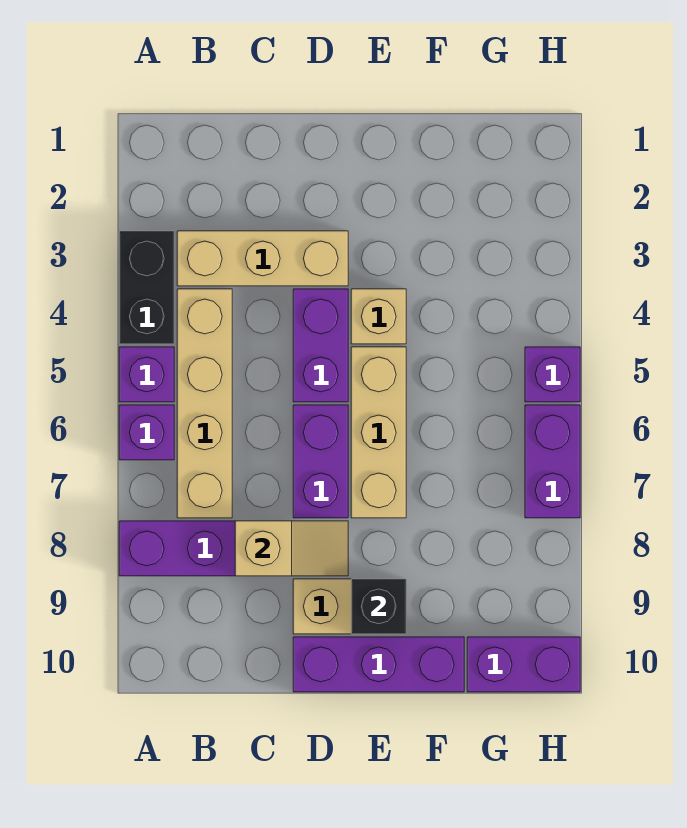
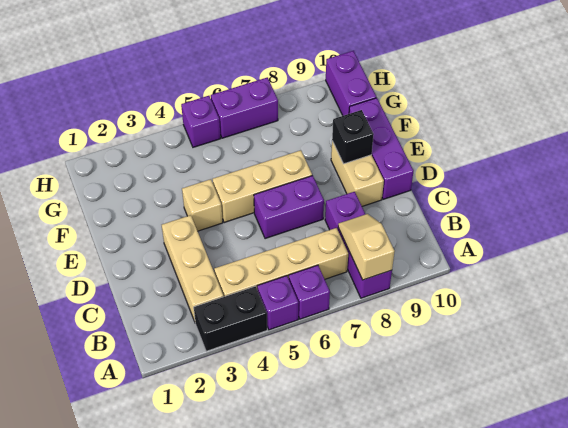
tan slope C8:D8 level 2 top C -> tan slope A8:B8 level 2 top A
purple brick D4:D5 level 1 -> none

